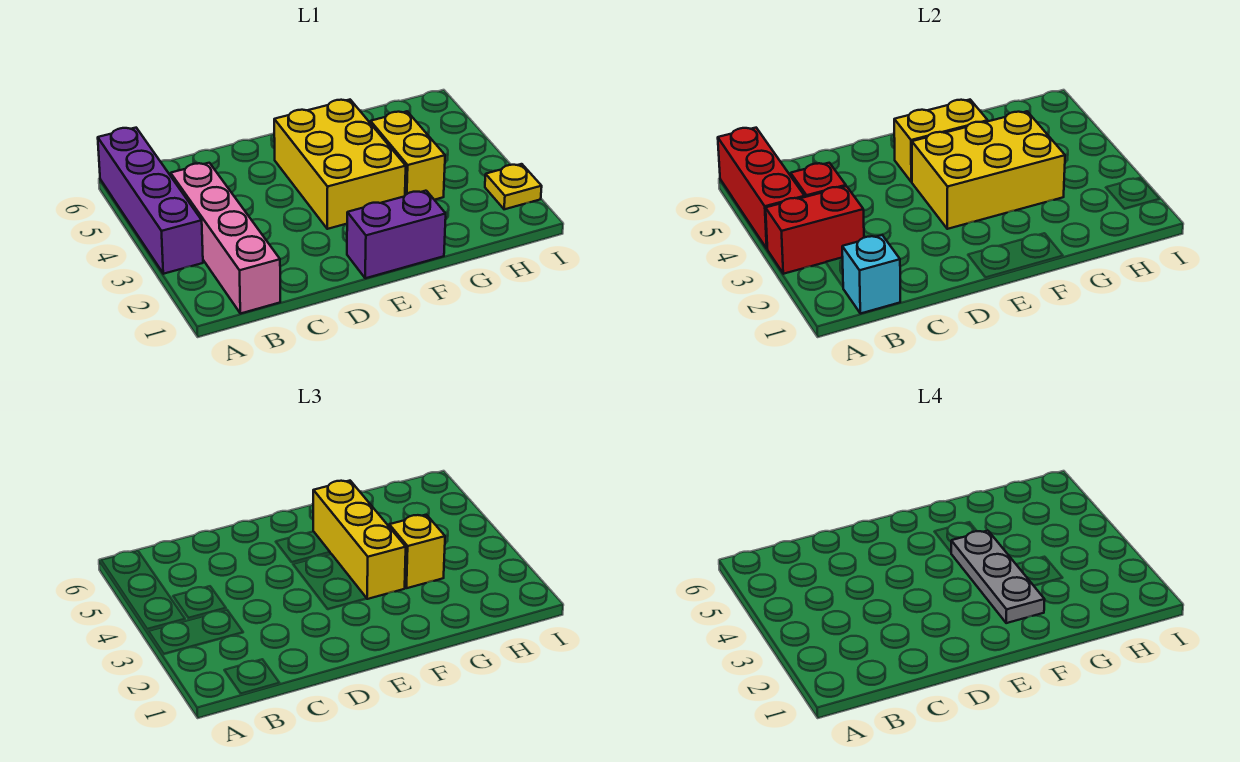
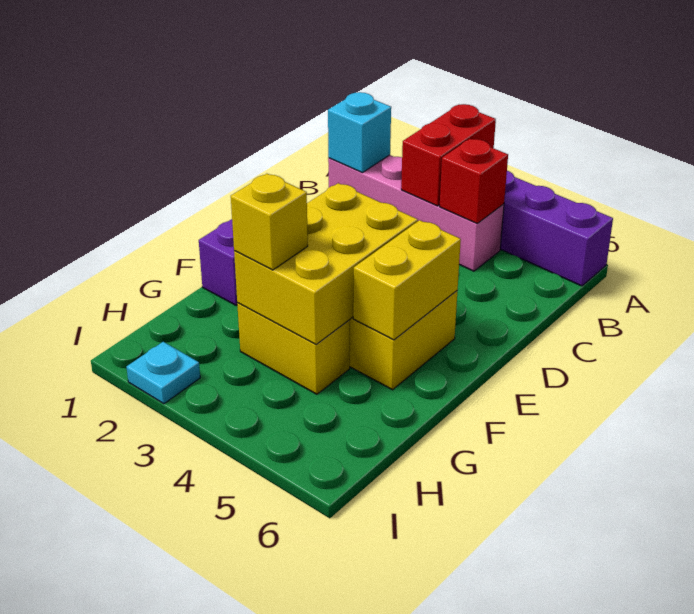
red brick A4:A6 level 2 -> none
grey plate F2:F4 level 4 -> none
yellow brick F3:F5 level 3 -> none
yellow plate I2 level 1 -> cyan plate I2 level 1

